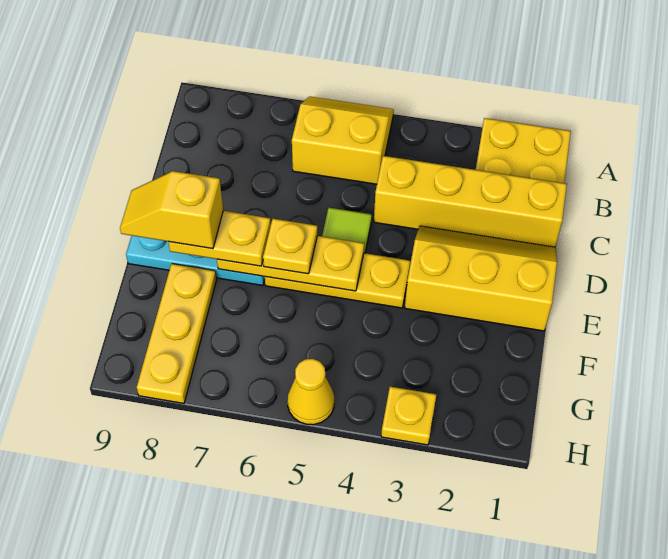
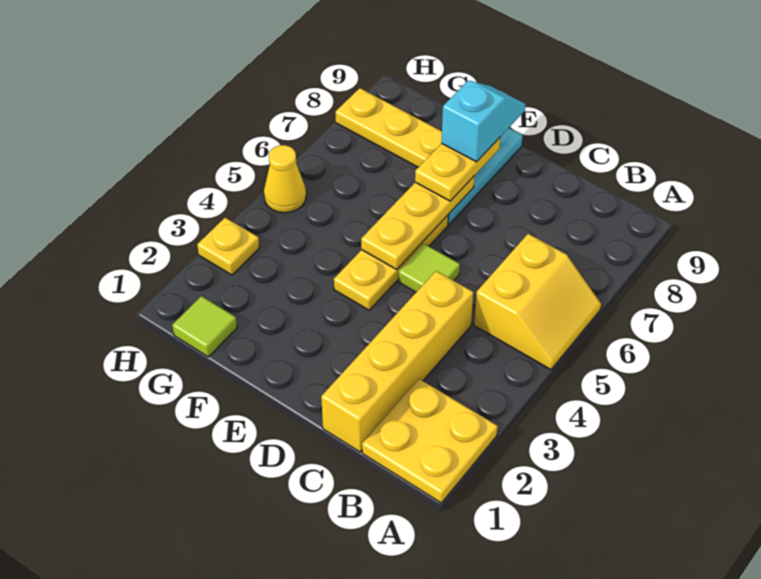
yellow slope D1:E3 level 1 top E -> none
yellow plate E6 level 3 -> none
yellow slope E8:E9 level 4 top 8 -> cyan slope E8:E9 level 4 top 8
none -> lime tile G1 level 1

